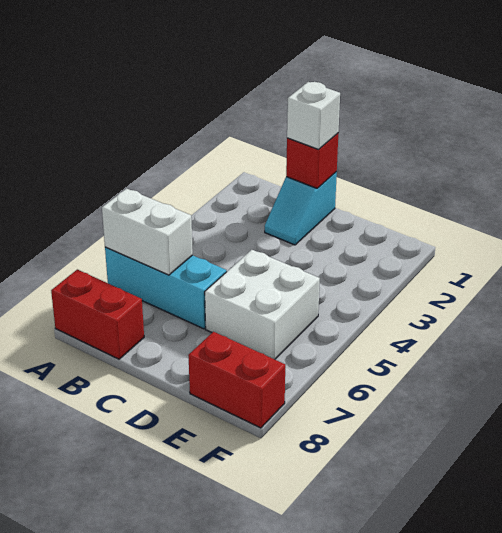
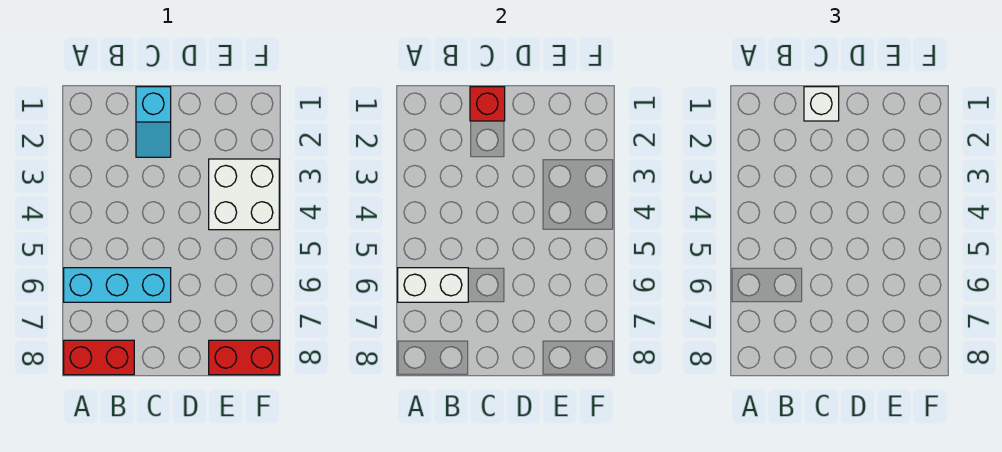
white brick D5:E6 level 1 -> white brick E3:F4 level 1

